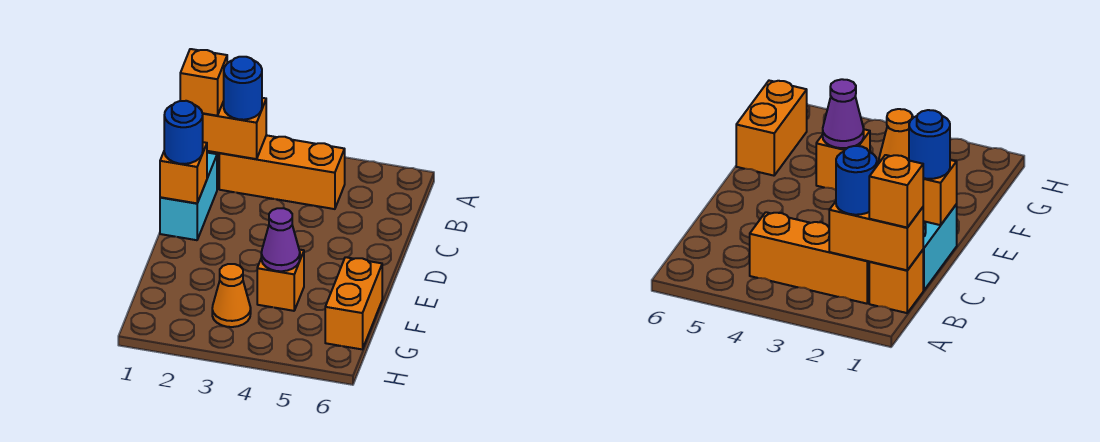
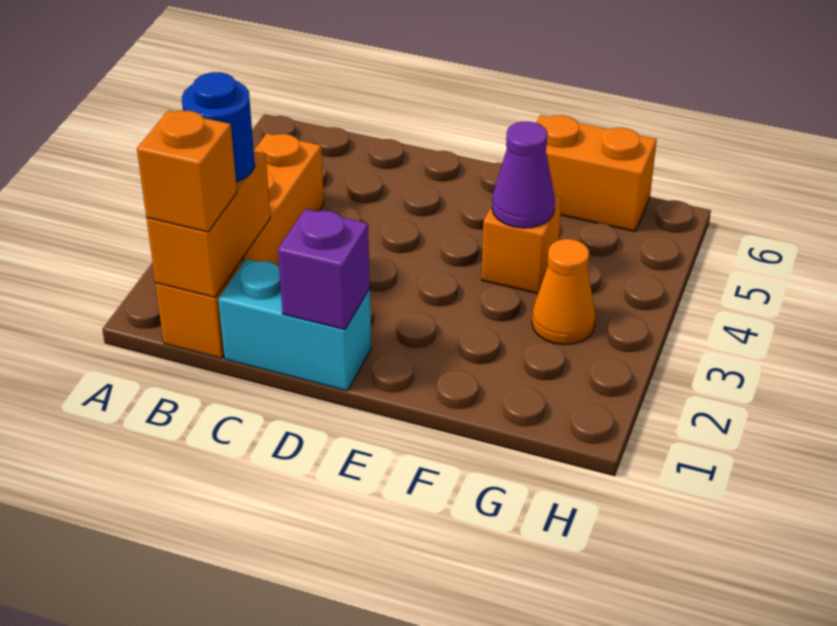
orange brick D1 level 2 -> purple brick D1 level 2
blue round brick D1 level 3 -> none

